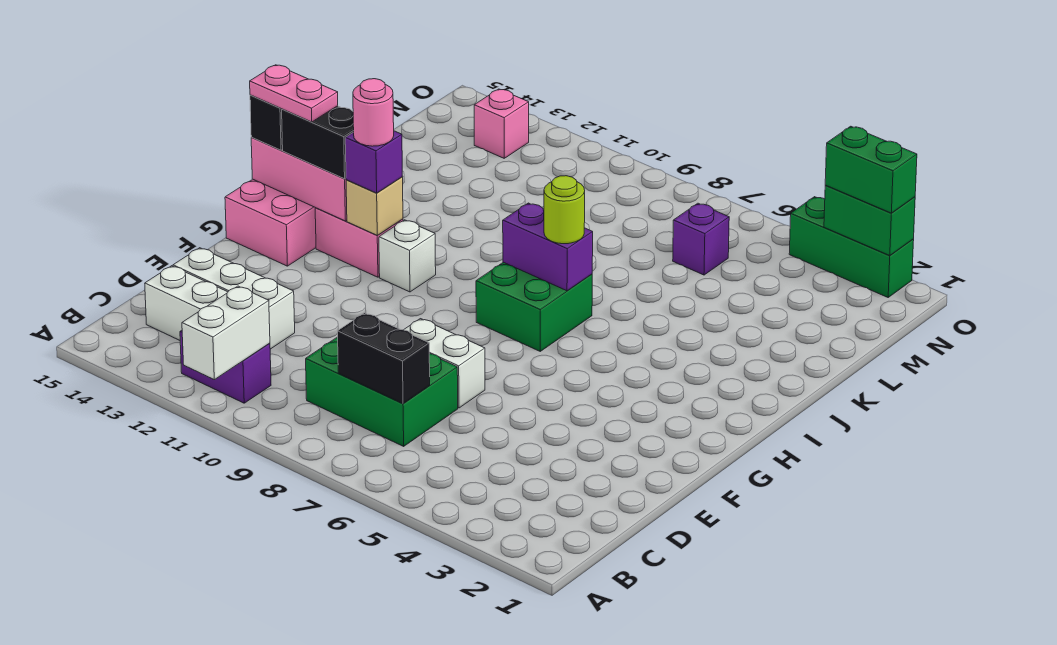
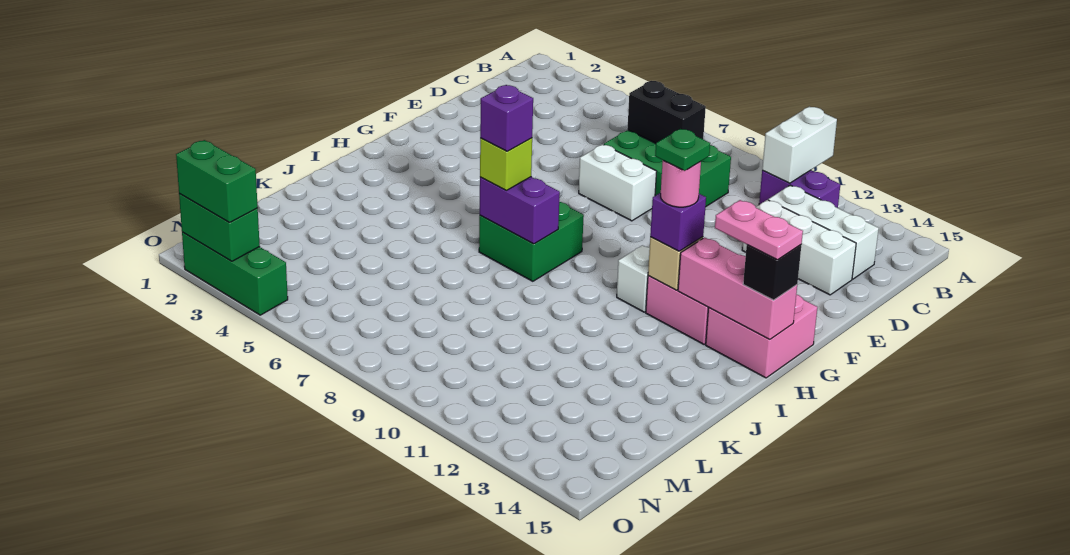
none -> green plate H12 level 5
black brick H13:H14 level 3 -> none
lime round brick I7 level 3 -> lime brick I7 level 3
purple brick M6 level 1 -> purple brick I7 level 4
pink brick N13 level 1 -> none

